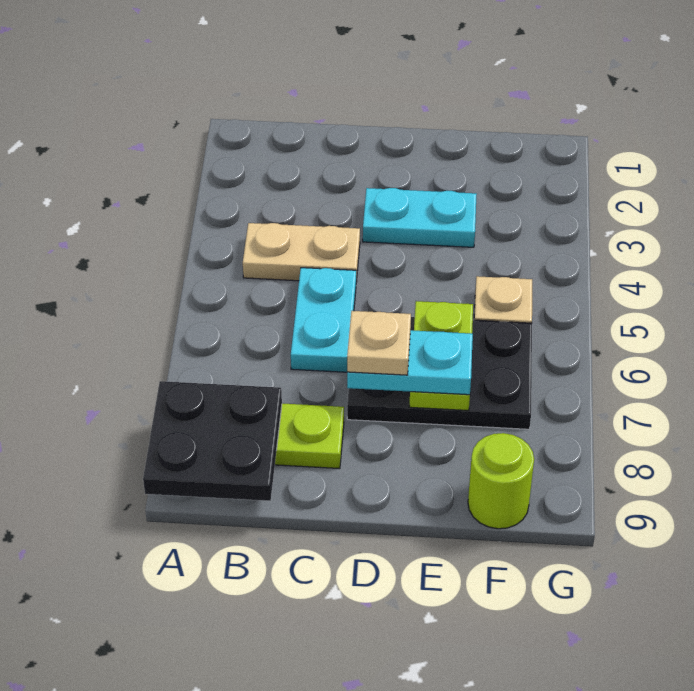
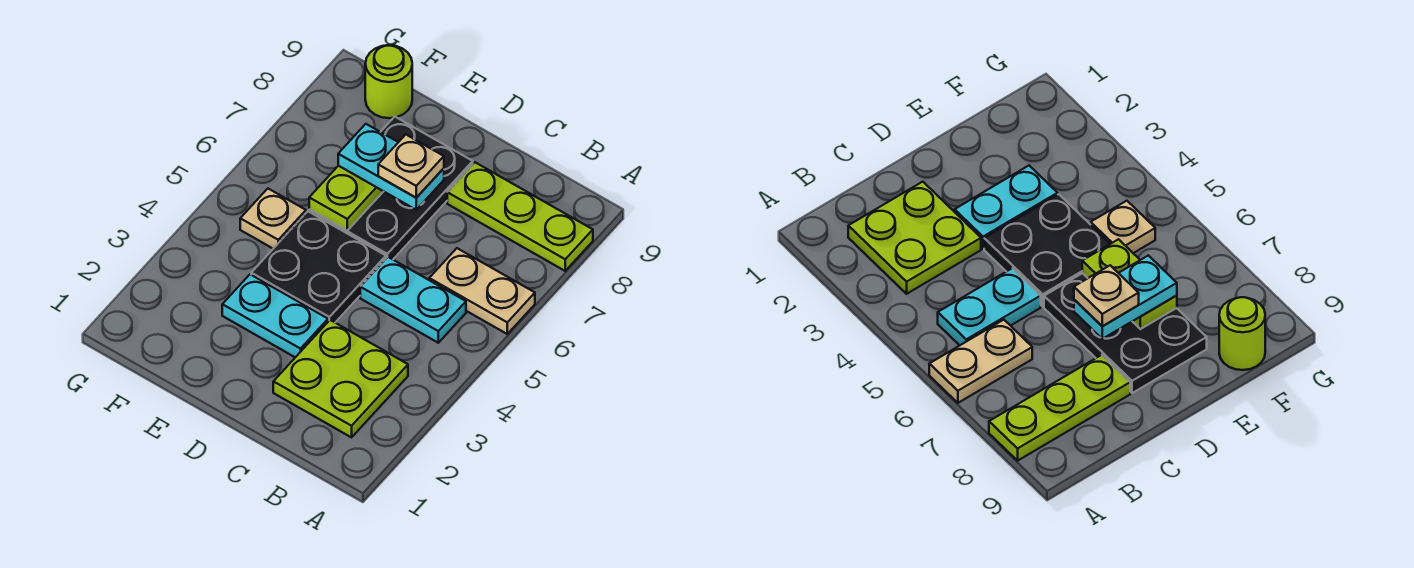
black plate A8:B9 level 2 -> black plate D4:E5 level 1
none -> lime plate B2:C3 level 1
tan plate B4:C4 level 1 -> tan plate A6:B6 level 1
cyan plate C5:C6 level 1 -> cyan plate B5:C5 level 1
black plate D6:F7 level 1 -> black plate D6:E8 level 1

